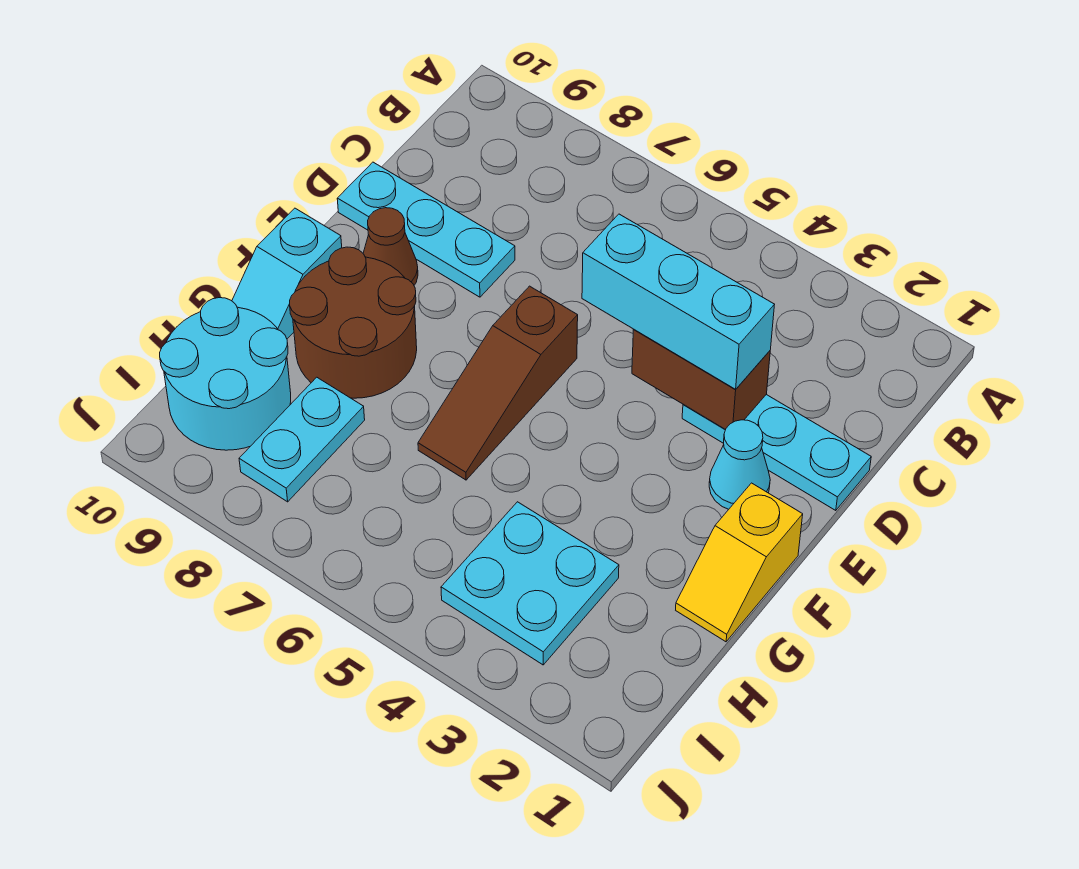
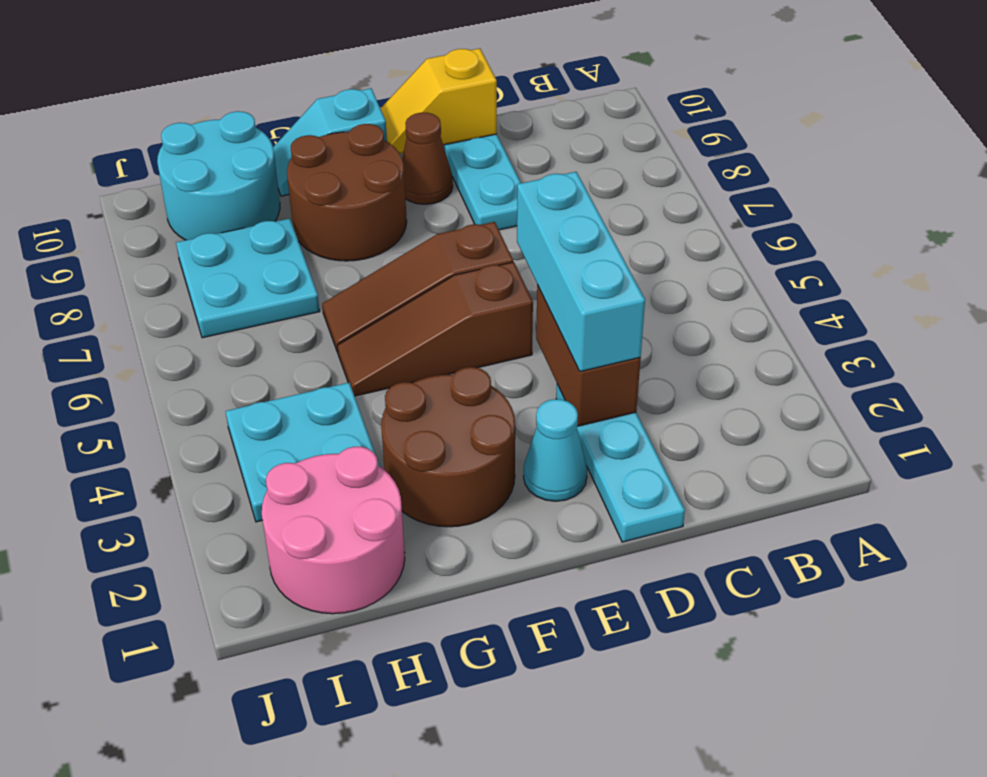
none -> brown slope E5:G5 level 1 top E
yellow slope F1:G1 level 1 top F -> yellow slope D10:E10 level 2 top D
none -> brown round brick F2:G3 level 1
none -> pink round brick H1:I2 level 1
cyan plate H8:I8 level 1 -> cyan plate H7:I8 level 1

